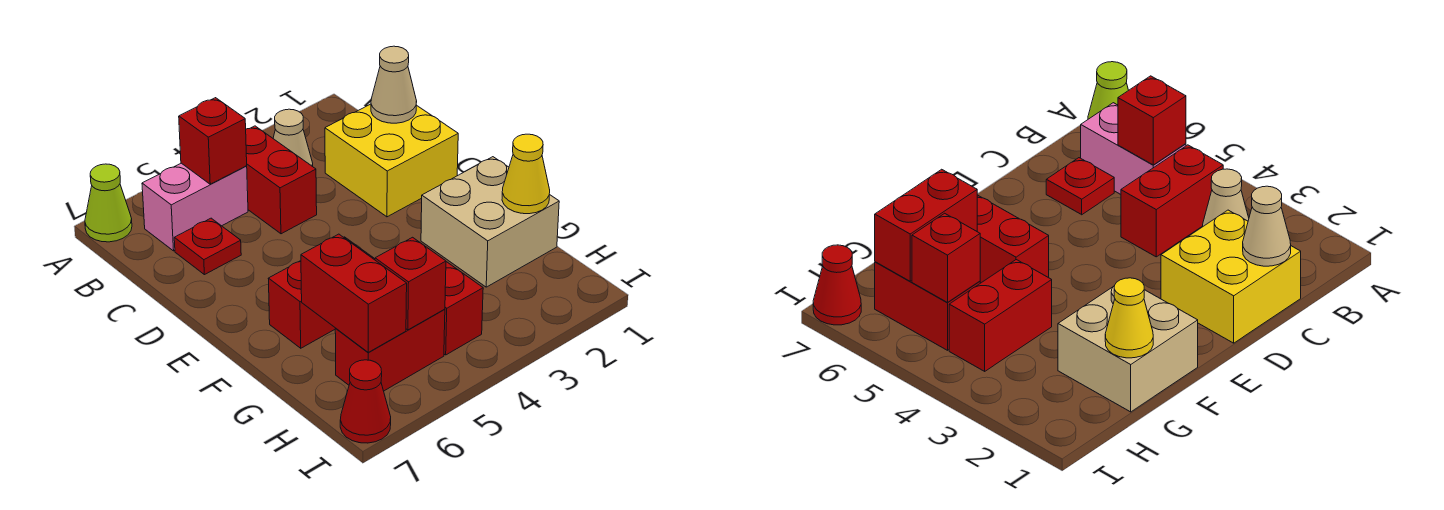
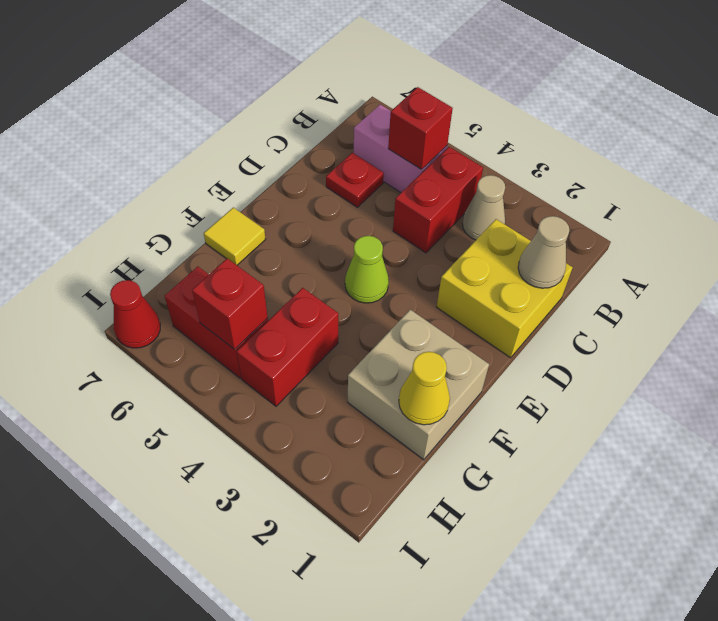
lime cone A7 level 1 -> lime cone E4 level 1
red brick F5:F6 level 1 -> none
none -> yellow tile F7 level 1
red brick G6:H6 level 2 -> none

